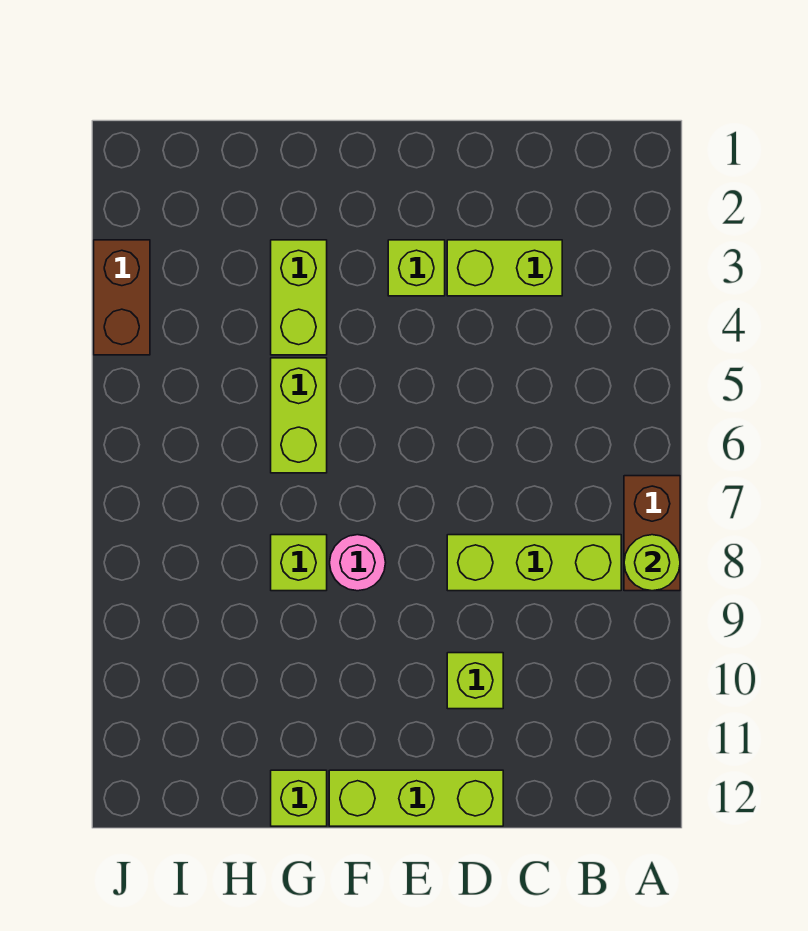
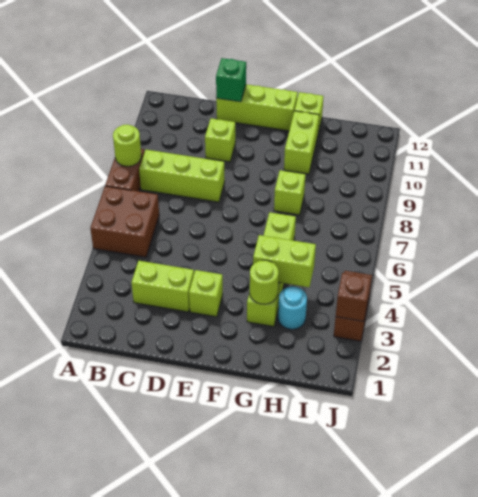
none -> brown brick A5:B6 level 1
none -> green brick D12 level 2
pink round brick F8 level 1 -> none
none -> lime round brick G3 level 2
none -> lime brick G4:H4 level 2
none -> lime brick G10:G11 level 1
none -> cyan round brick H3 level 1
none -> brown brick J3 level 2

